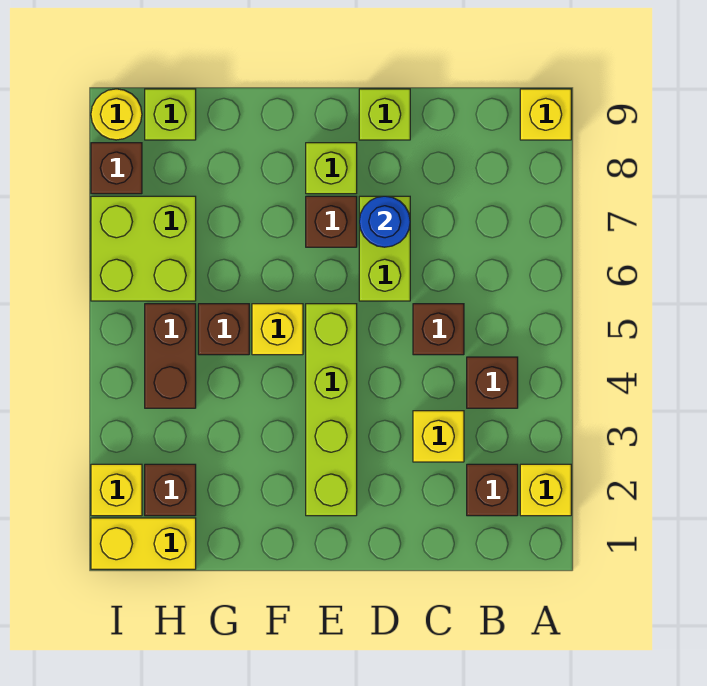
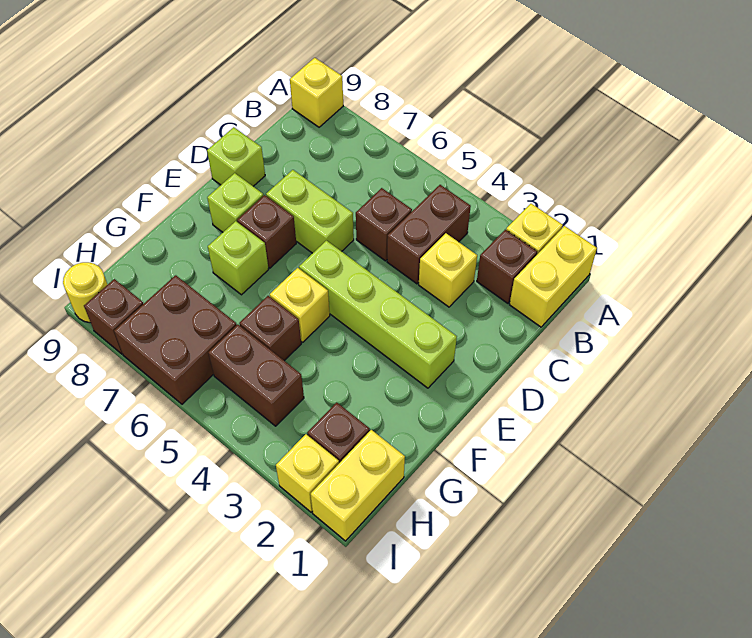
none -> yellow brick A1:B1 level 1
brown brick B4 level 1 -> brown brick B4:C4 level 1
blue round brick D7 level 2 -> none
lime brick H6:I7 level 1 -> brown brick H6:I7 level 1
lime brick H9 level 1 -> lime brick F7 level 1

